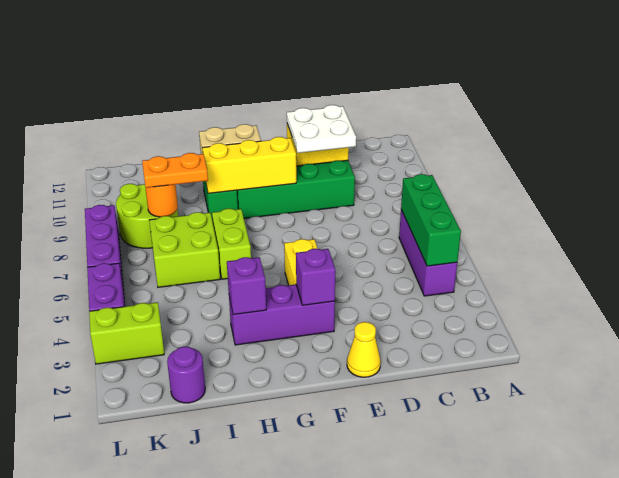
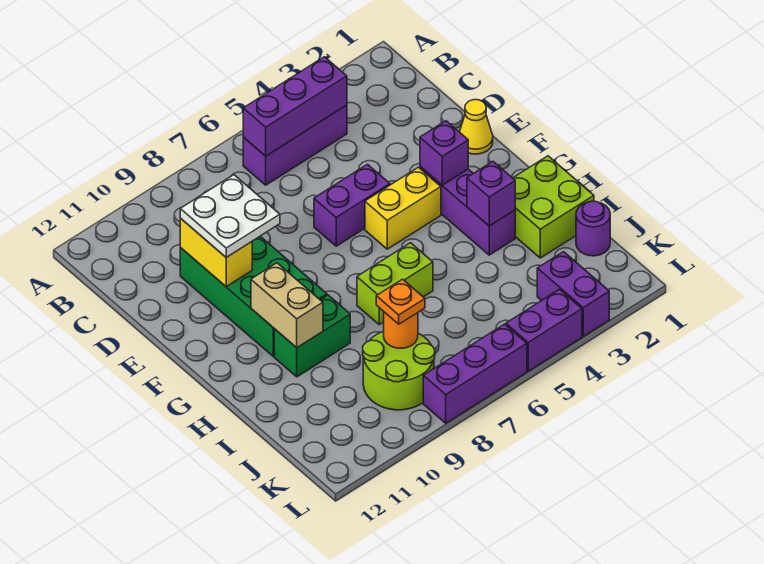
green brick B4:B6 level 2 -> purple brick B4:B6 level 2
none -> purple brick E5:E6 level 1
yellow brick F9:H9 level 2 -> none
lime brick I6:J7 level 1 -> lime brick H1:I2 level 1
orange plate I8:J8 level 3 -> orange plate J8 level 3
lime brick K3:L3 level 1 -> purple brick K3:L3 level 1

